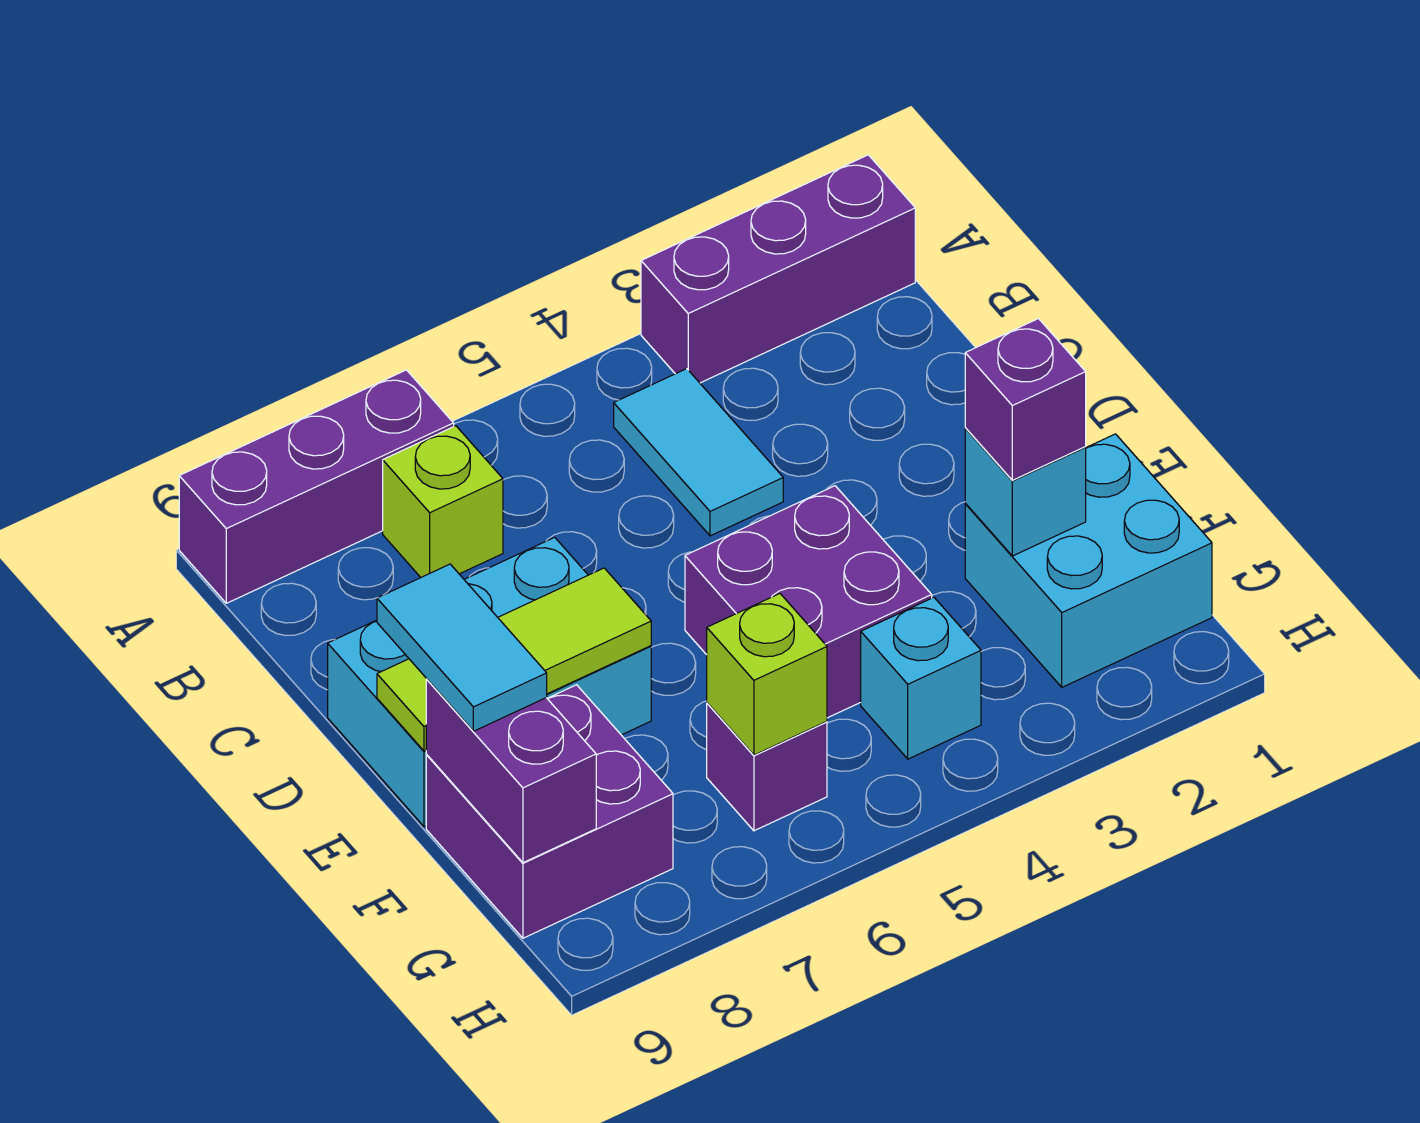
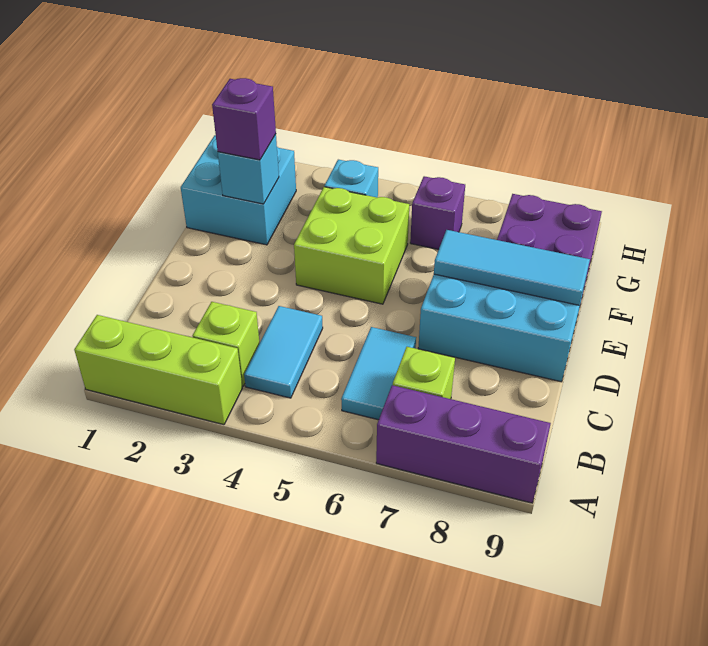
purple brick A1:A3 level 1 -> lime brick A1:A3 level 1
purple brick E4:F5 level 1 -> lime brick E4:F5 level 1
lime tile E7:E9 level 2 -> cyan tile E7:E9 level 2
cyan tile E9:F9 level 3 -> cyan tile B6:C6 level 1
purple brick F9:G9 level 2 -> none
lime brick G6 level 2 -> lime brick B3 level 1

